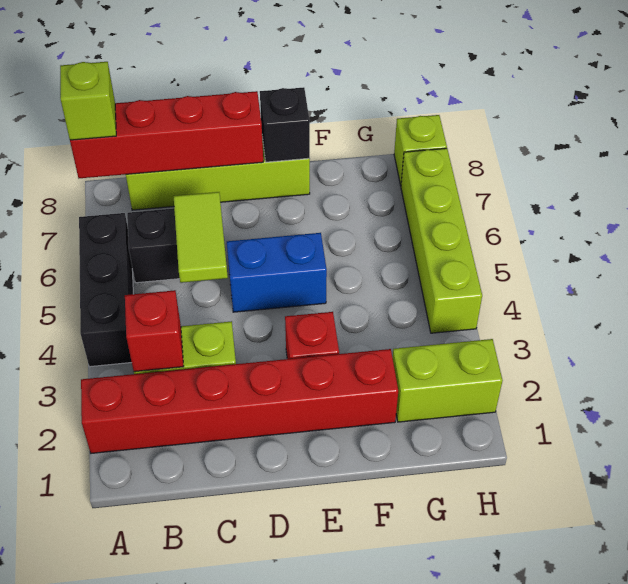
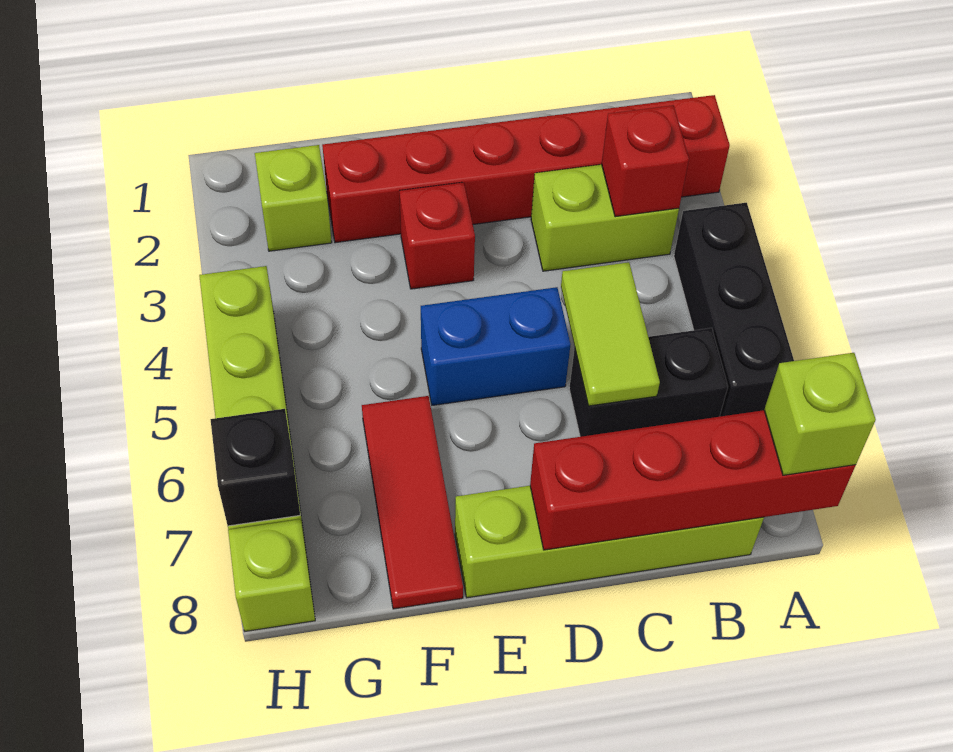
black brick E8 level 2 -> black brick H7 level 2
none -> red tile F6:F8 level 1
lime brick G2:H2 level 1 -> lime brick G2 level 1

